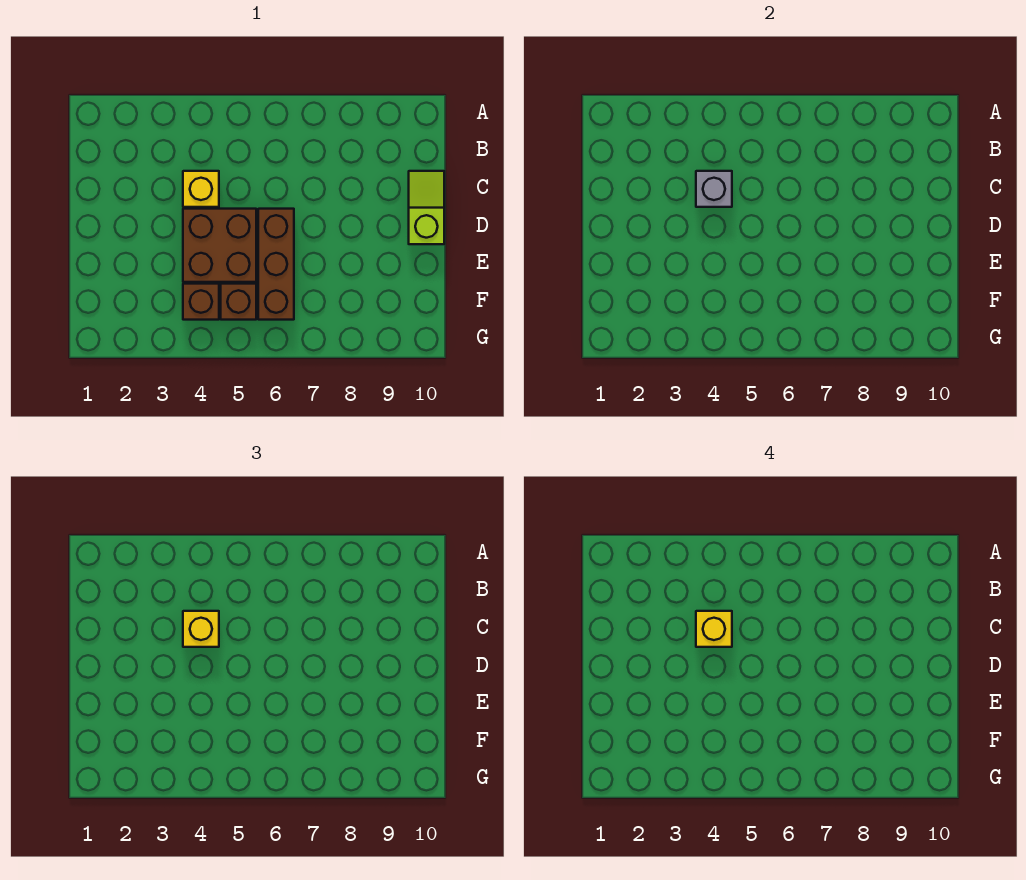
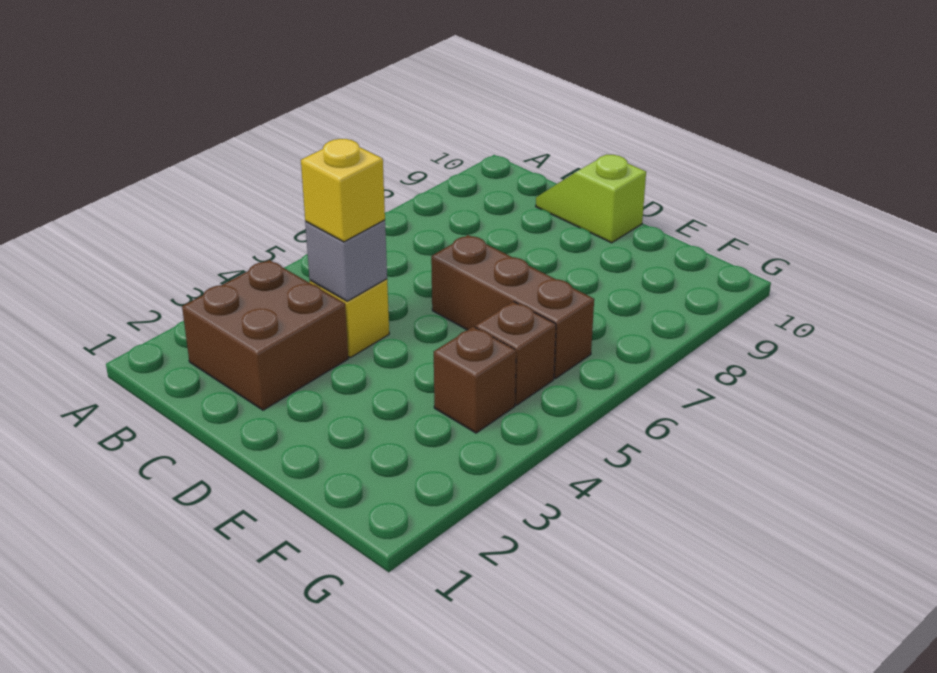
yellow brick C4 level 4 -> none
brown brick D4:E5 level 1 -> brown brick B2:C3 level 1

